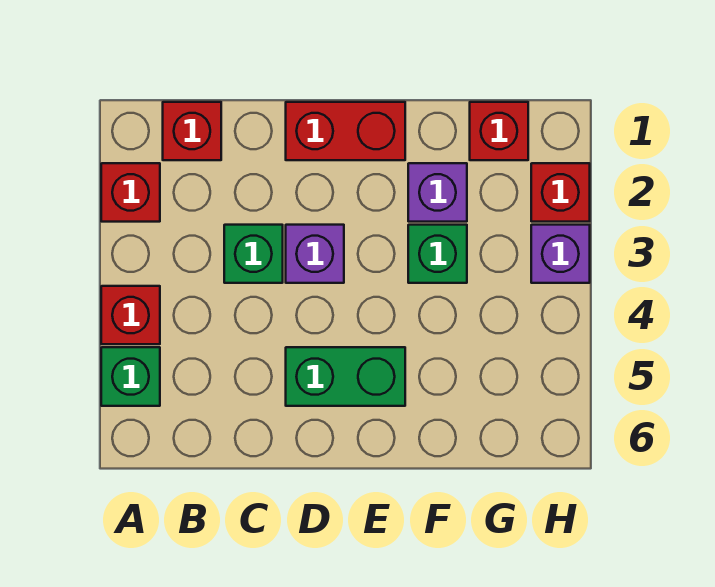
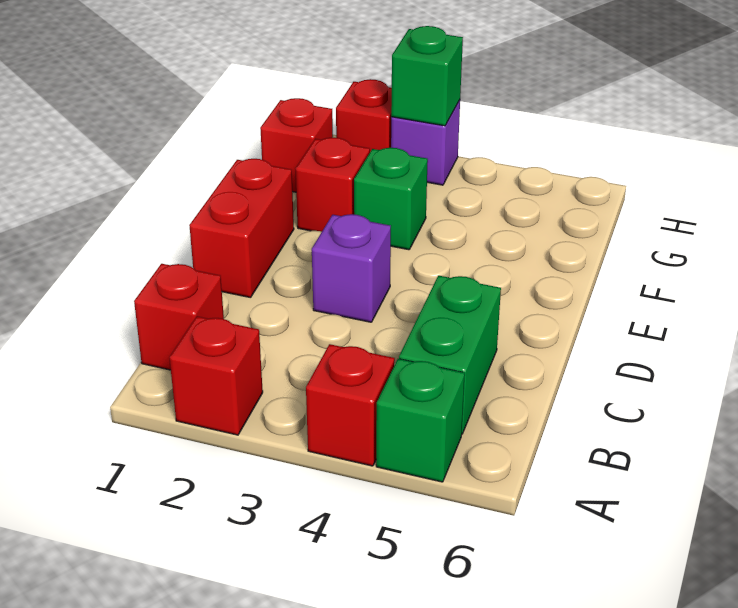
green brick C3 level 1 -> green brick H3 level 2
green brick D5:E5 level 1 -> green brick B5:C5 level 1
purple brick F2 level 1 -> red brick F2 level 1

